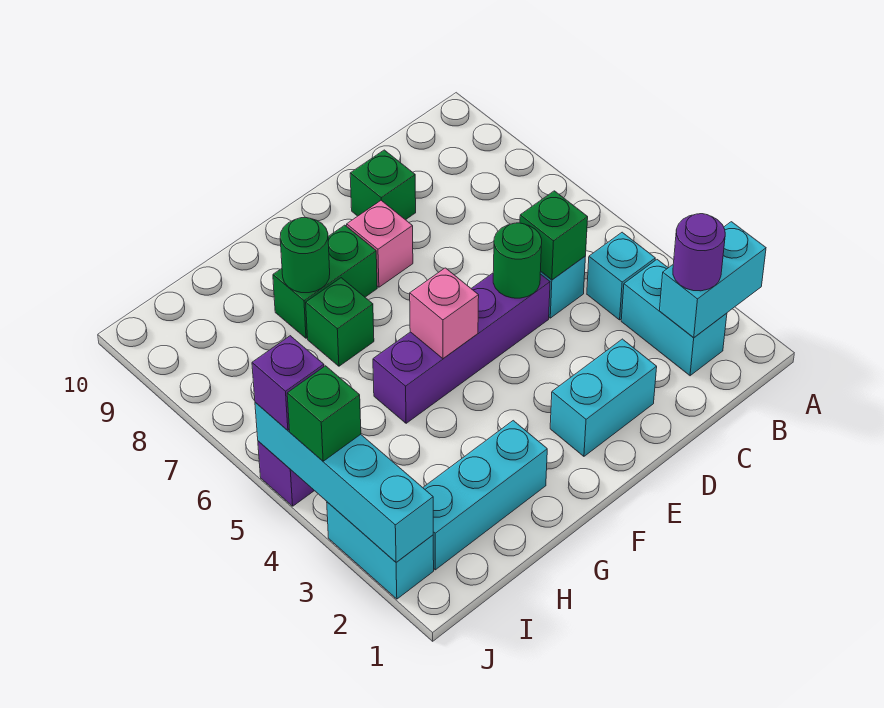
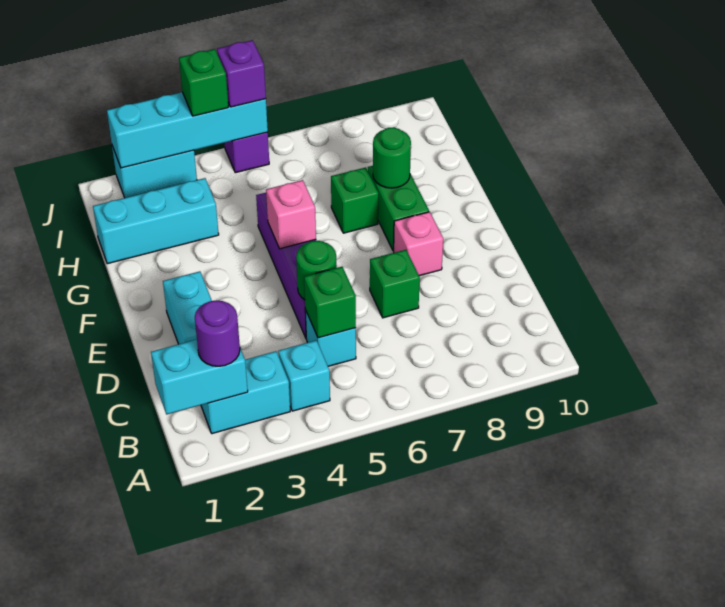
cyan brick A2:B2 level 2 -> cyan brick B1:B2 level 2
green brick D9 level 1 -> green brick D7 level 1
cyan brick G2:I2 level 1 -> cyan brick H1:H3 level 1

